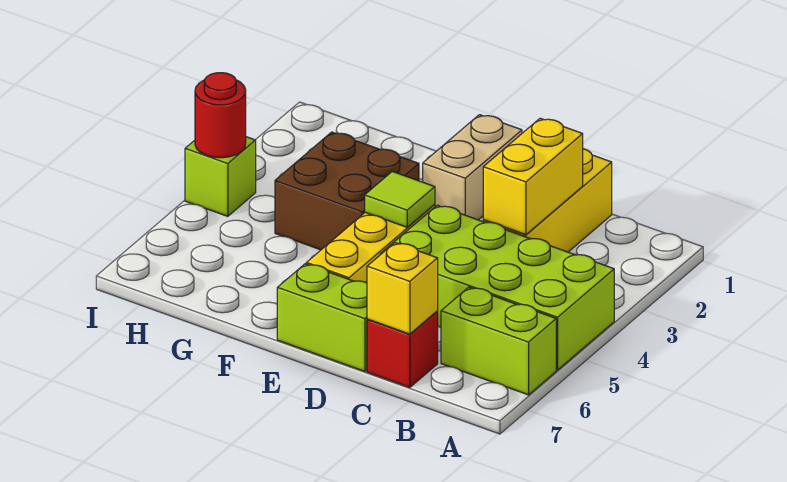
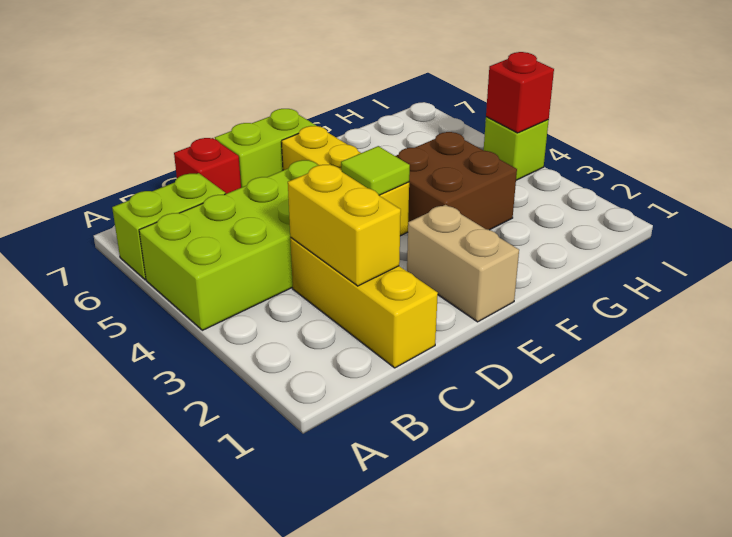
yellow brick C7 level 2 -> none
red round brick I4 level 2 -> red brick I4 level 2

